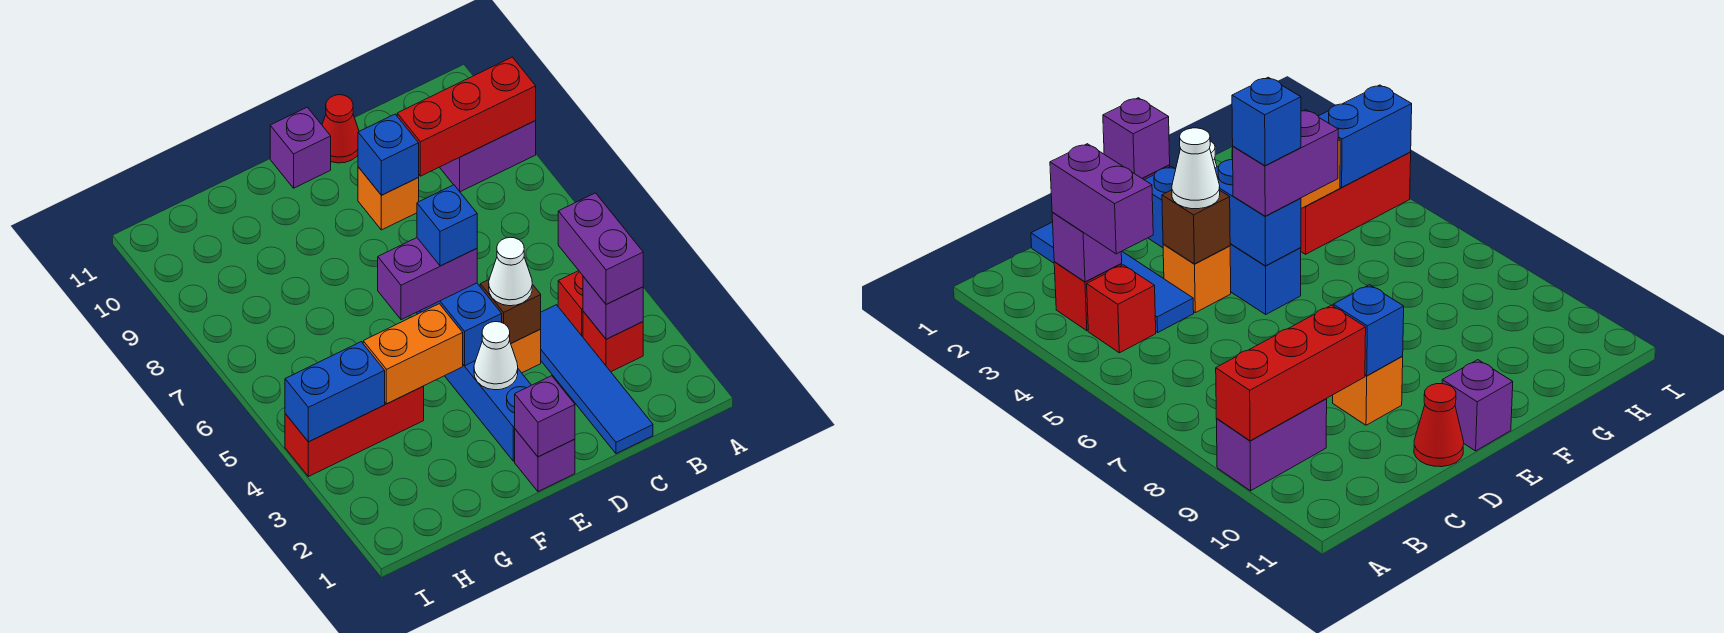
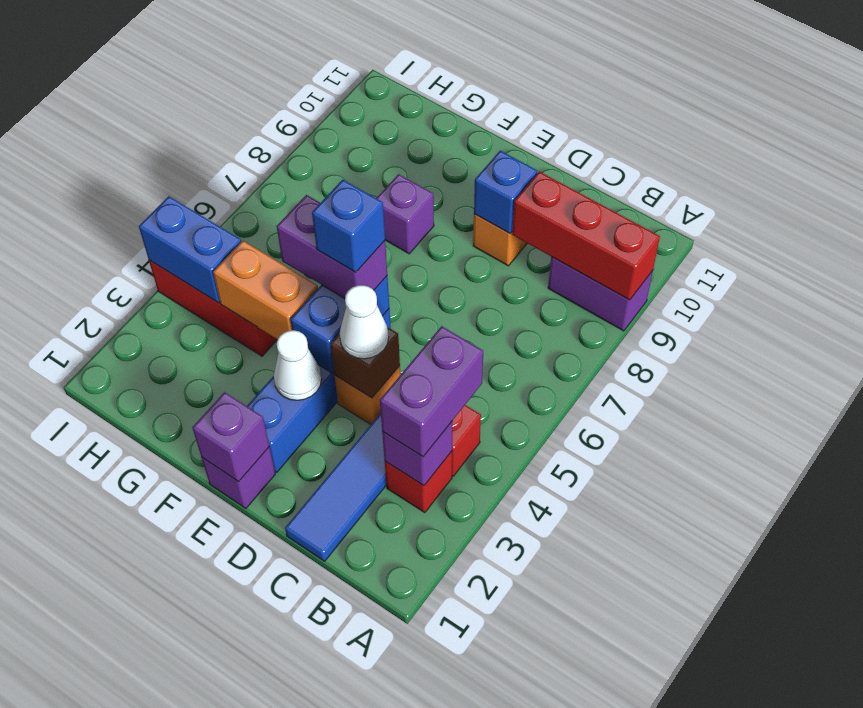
red cone D11 level 1 -> none
purple brick E11 level 1 -> purple brick F8 level 1

